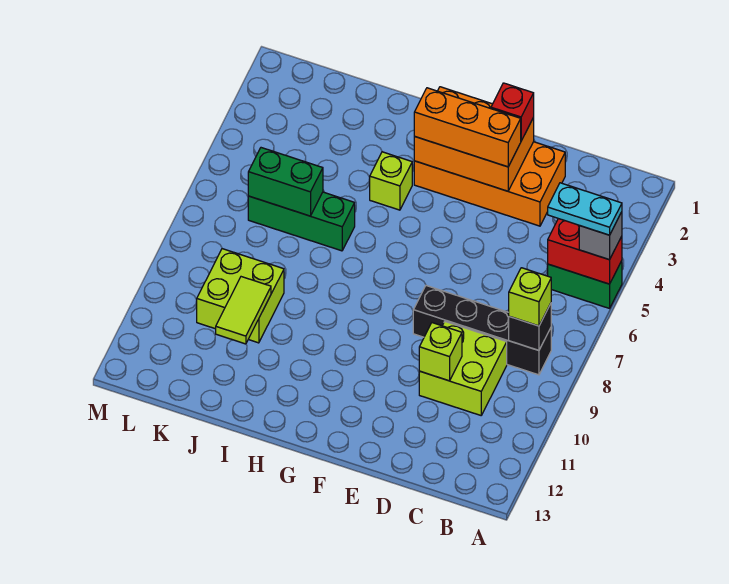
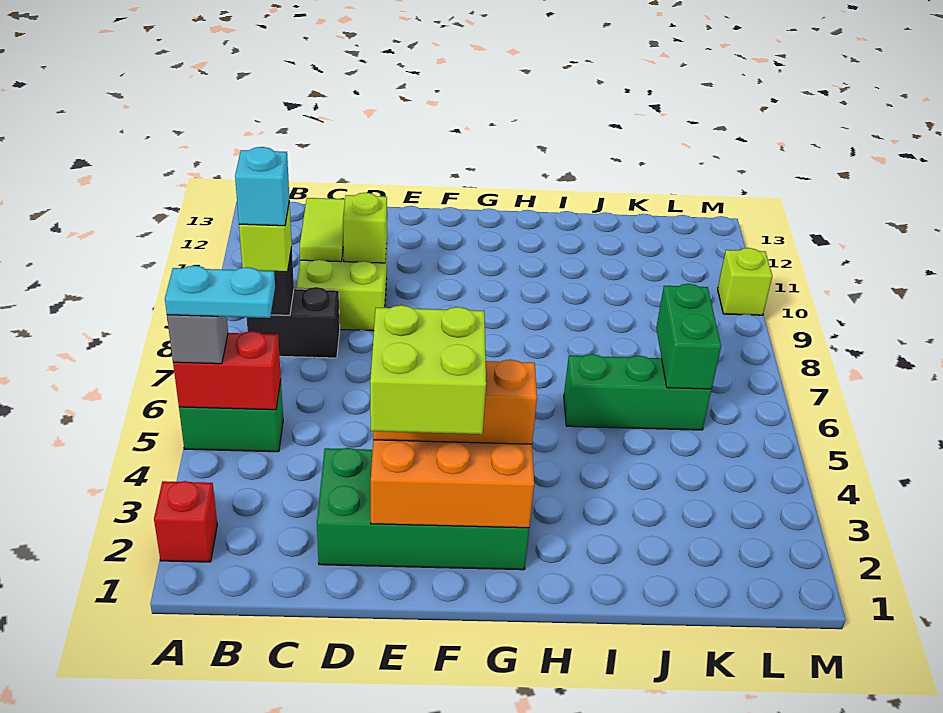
black brick B8:E8 level 1 -> black brick B8:C8 level 1
none -> cyan brick B8 level 4
orange brick D2:G3 level 1 -> green brick D2:G3 level 1
red brick E2 level 3 -> red brick A2 level 1
lime brick H4 level 1 -> lime brick M10 level 1
green brick J6:K6 level 2 -> green brick K6:K7 level 2
lime brick J9:K10 level 1 -> lime brick E2:F3 level 4
lime tile J10:J11 level 2 -> lime tile C10:C11 level 2

